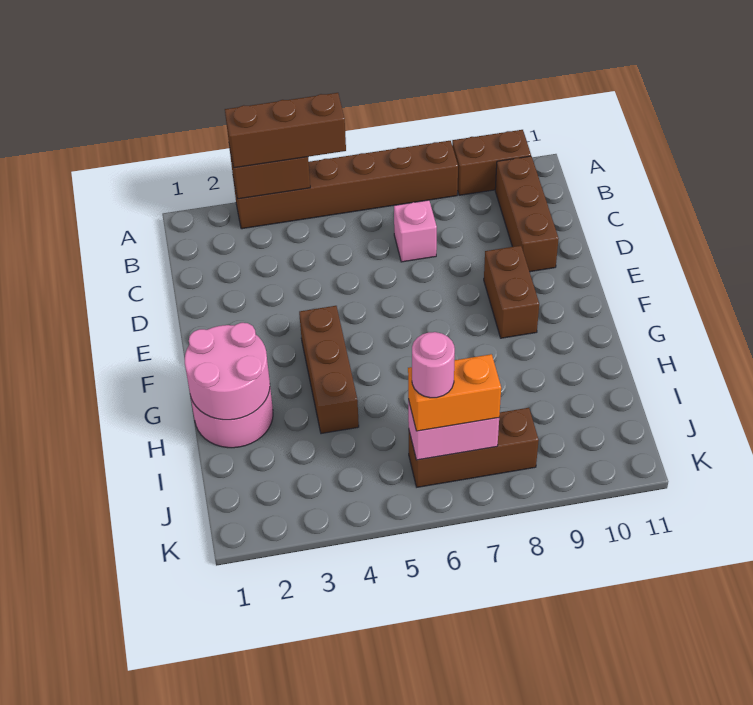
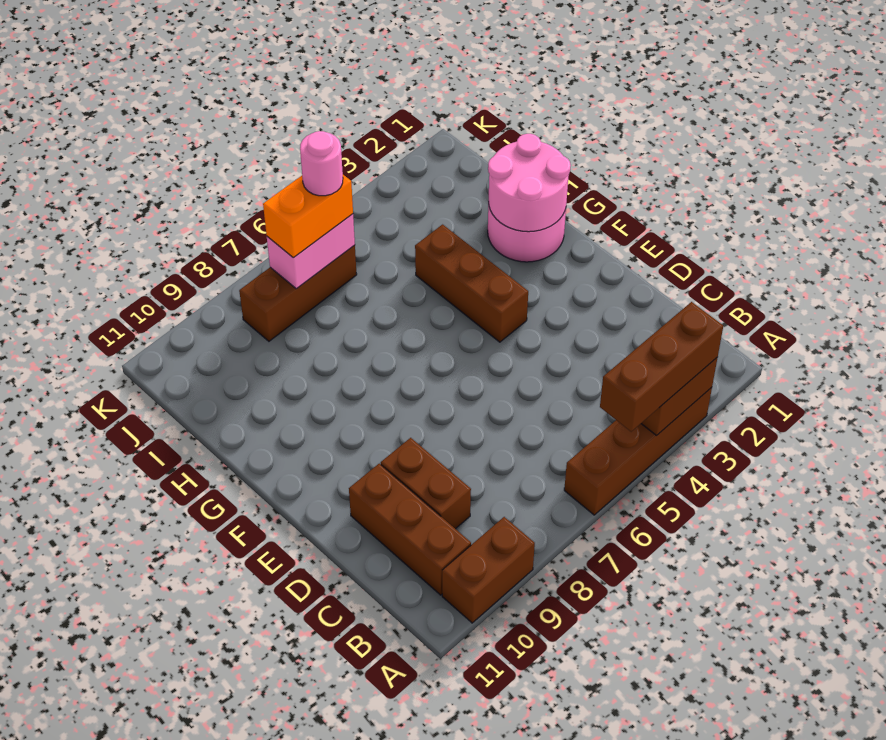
brown brick A3:A8 level 1 -> brown brick A3:A6 level 1
pink brick C7 level 1 -> none
brown brick E9:F9 level 1 -> brown brick C9:D9 level 1

